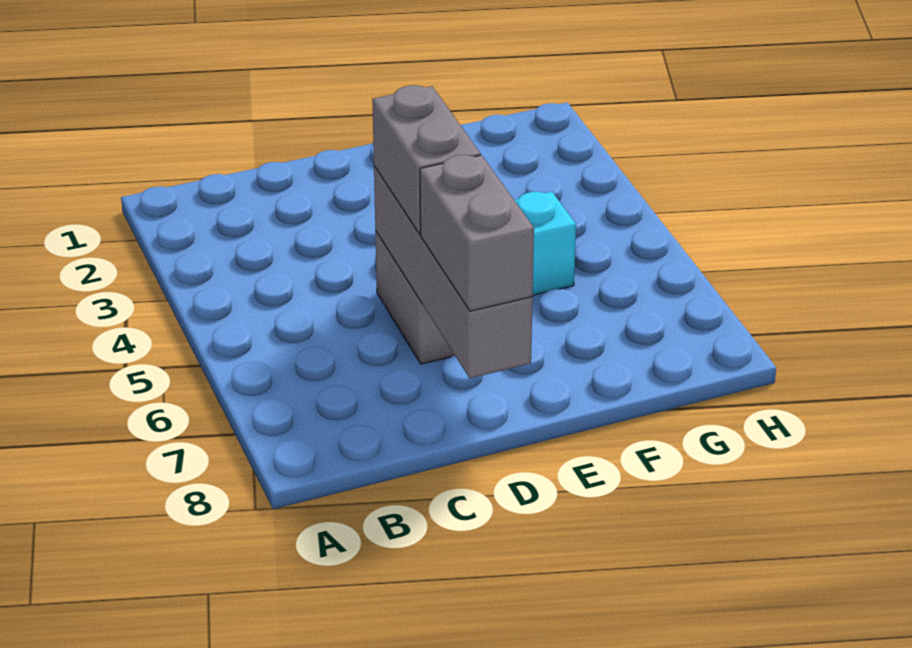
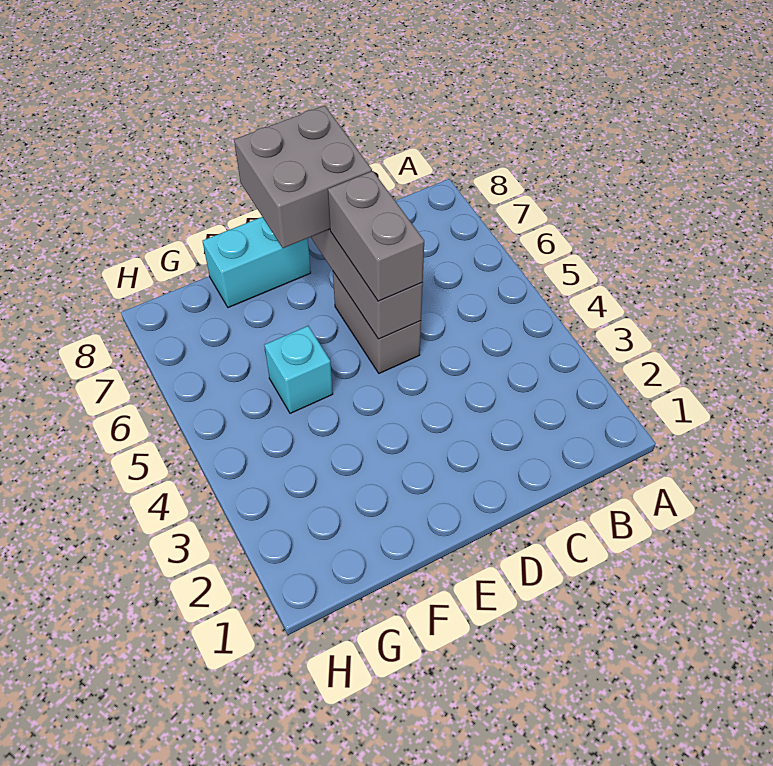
grey brick D7:D8 level 3 -> grey brick D7:E8 level 3
none -> cyan brick E8:F8 level 1

